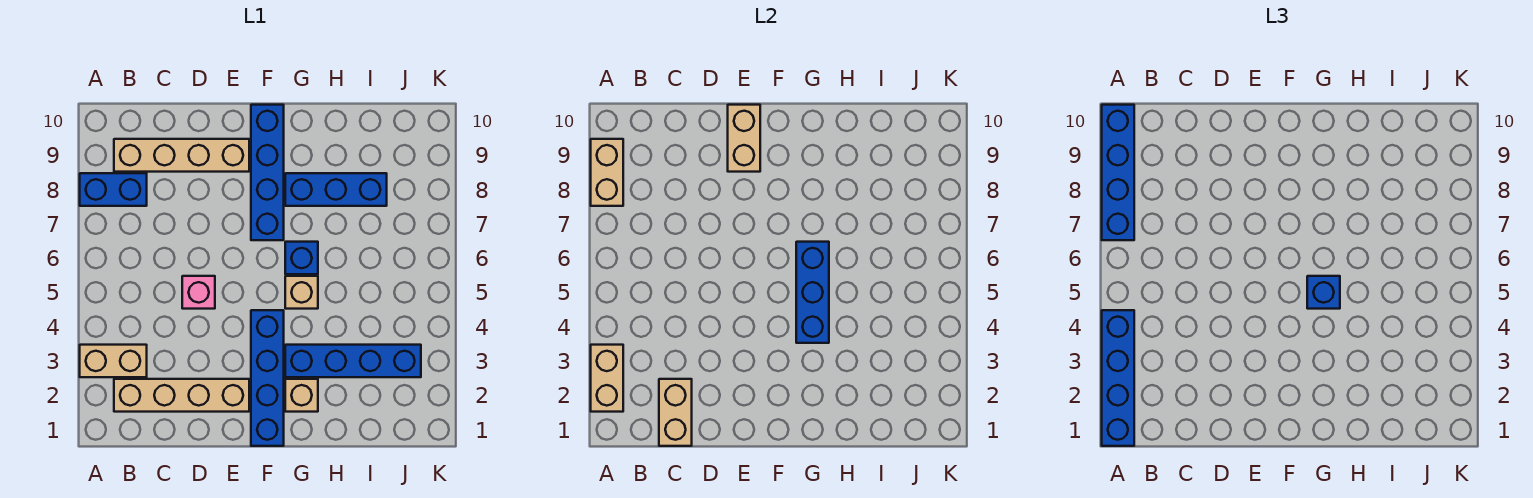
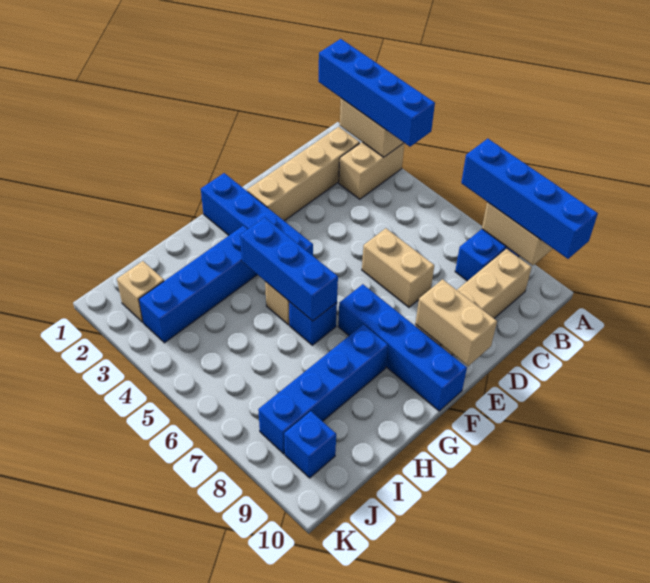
tan brick C1:C2 level 2 -> tan brick D6:D7 level 1
pink brick D5 level 1 -> none
tan brick G2 level 1 -> tan brick J2 level 1
blue brick G5 level 3 -> blue brick J9 level 1
blue brick G8:I8 level 1 -> blue brick G8:J8 level 1

